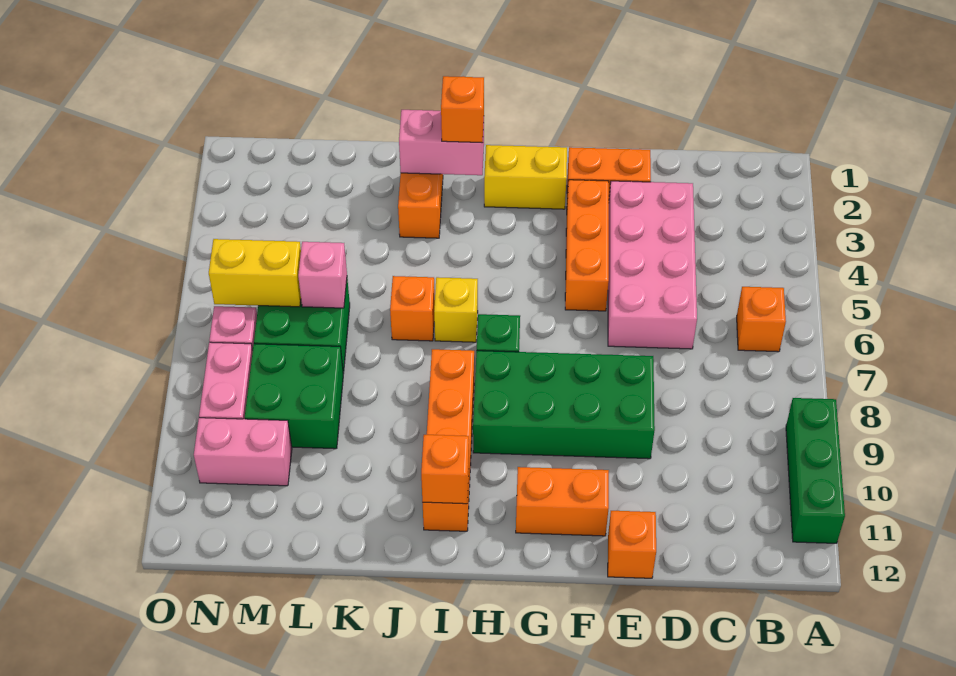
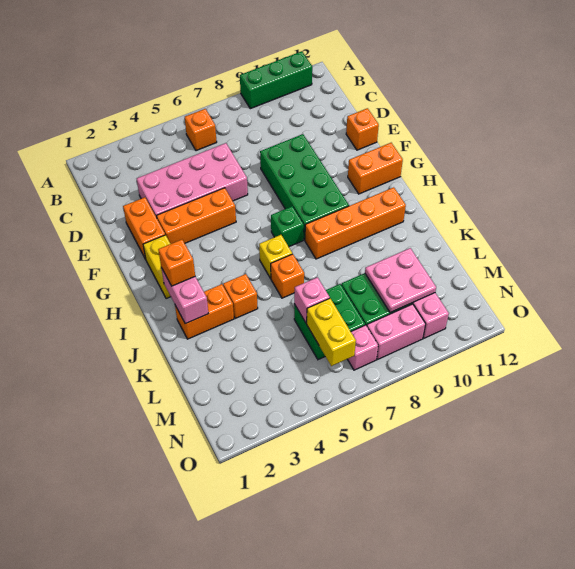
orange brick F11:G11 level 1 -> orange brick G11:G12 level 1
orange brick I11 level 2 -> orange brick J4 level 1
none -> pink plate L9:M10 level 2

